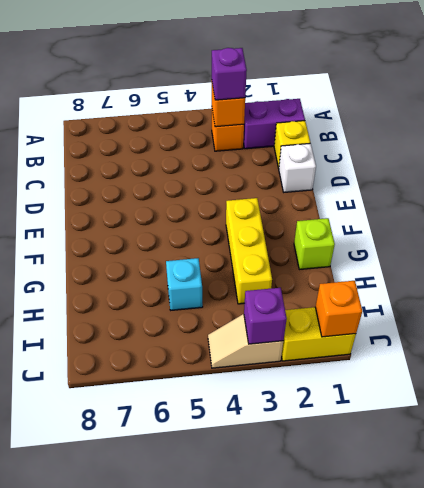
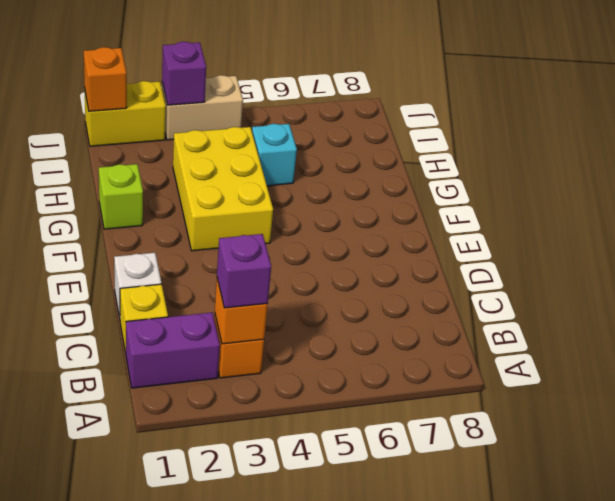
yellow brick F3:H3 level 1 -> yellow brick F3:H4 level 1
tan slope J3:J4 level 1 top 3 -> tan brick J3:J4 level 1

